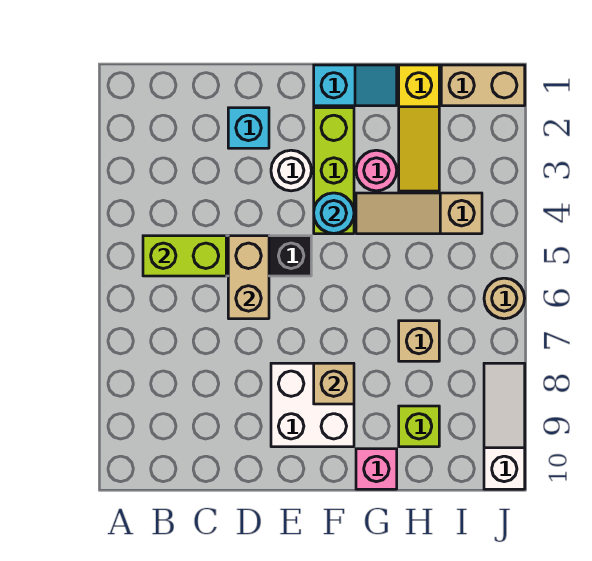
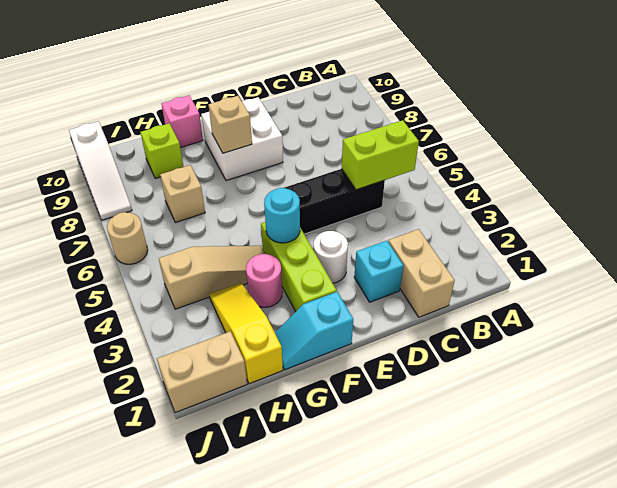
tan brick D5:D6 level 2 -> tan brick C1:C2 level 1

